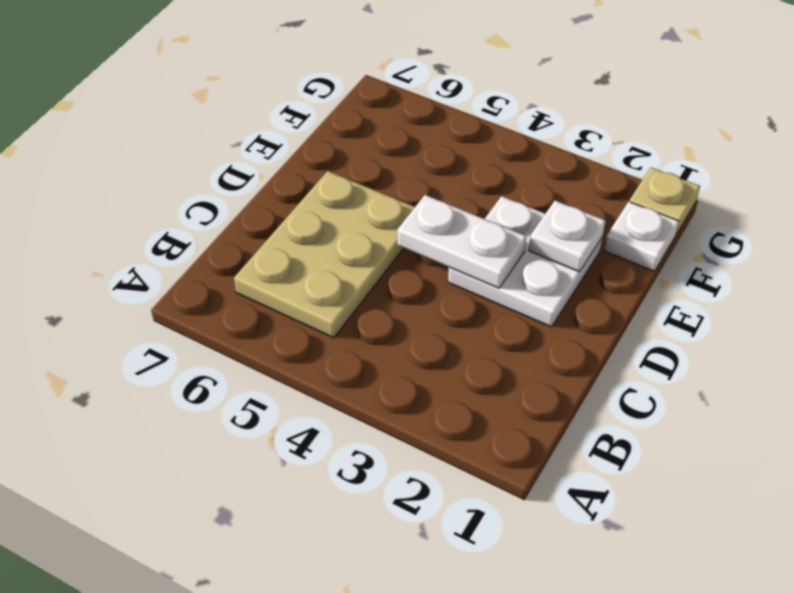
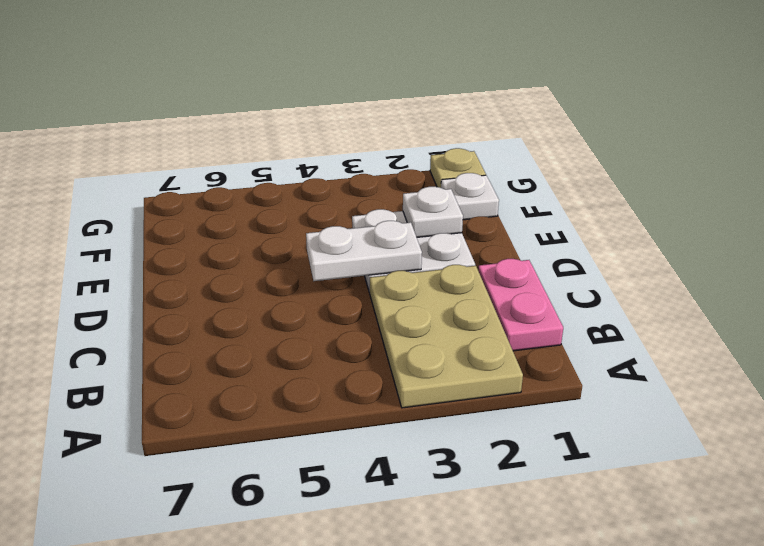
none -> pink plate B1:C1 level 1
tan plate B5:D6 level 1 -> tan plate A2:C3 level 1

